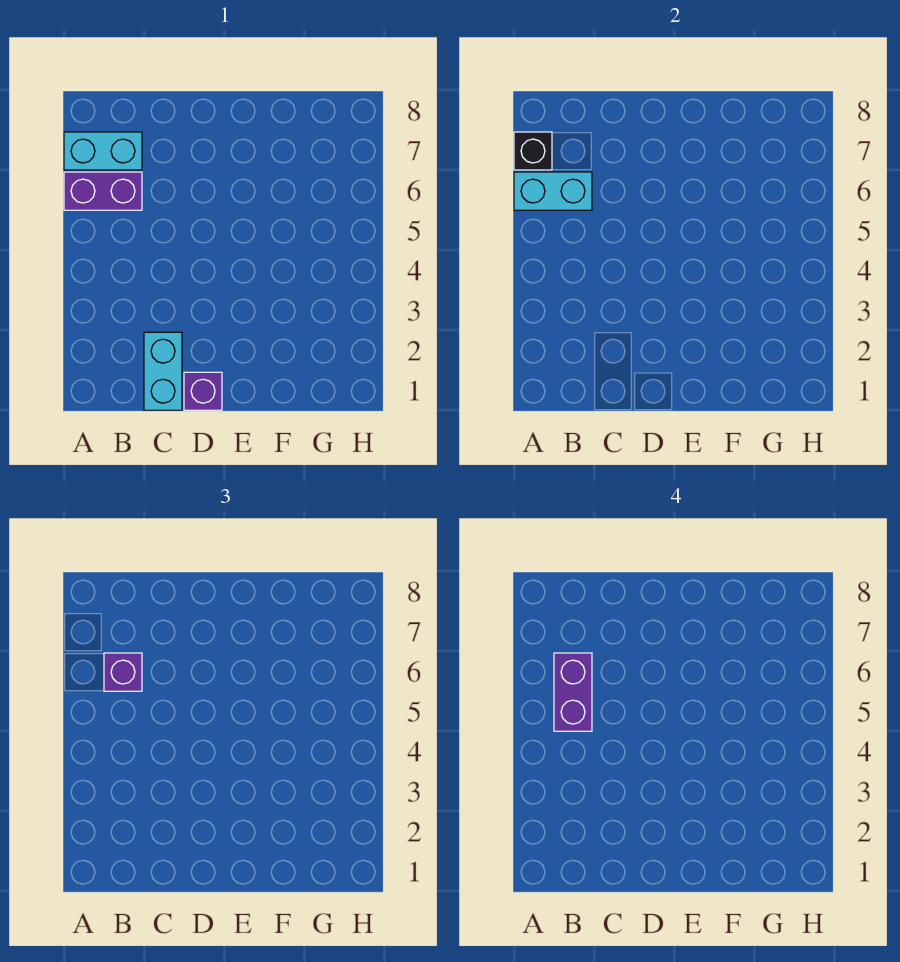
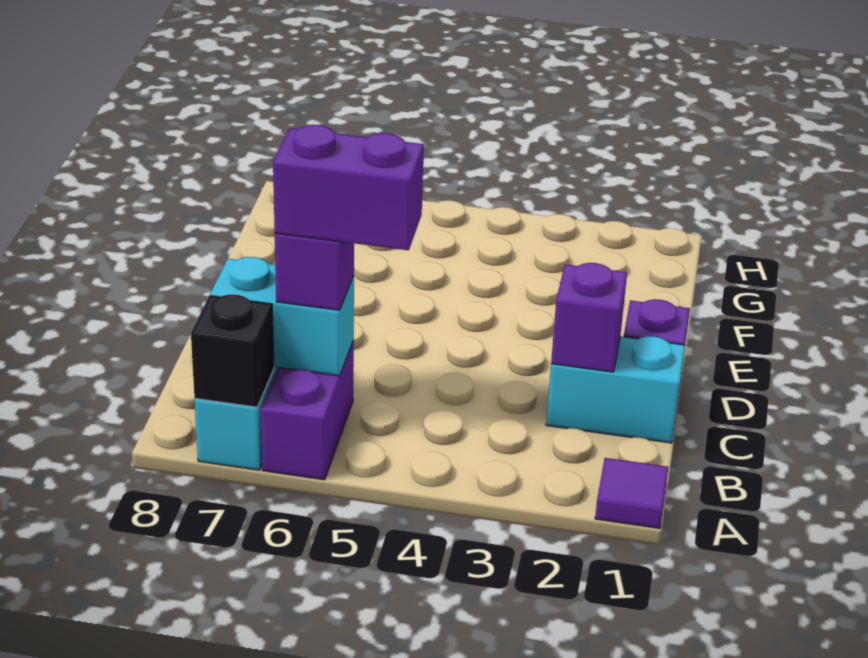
none -> purple tile A1 level 1
cyan brick A6:B6 level 2 -> cyan brick B6:B7 level 2
none -> purple brick C2 level 2

